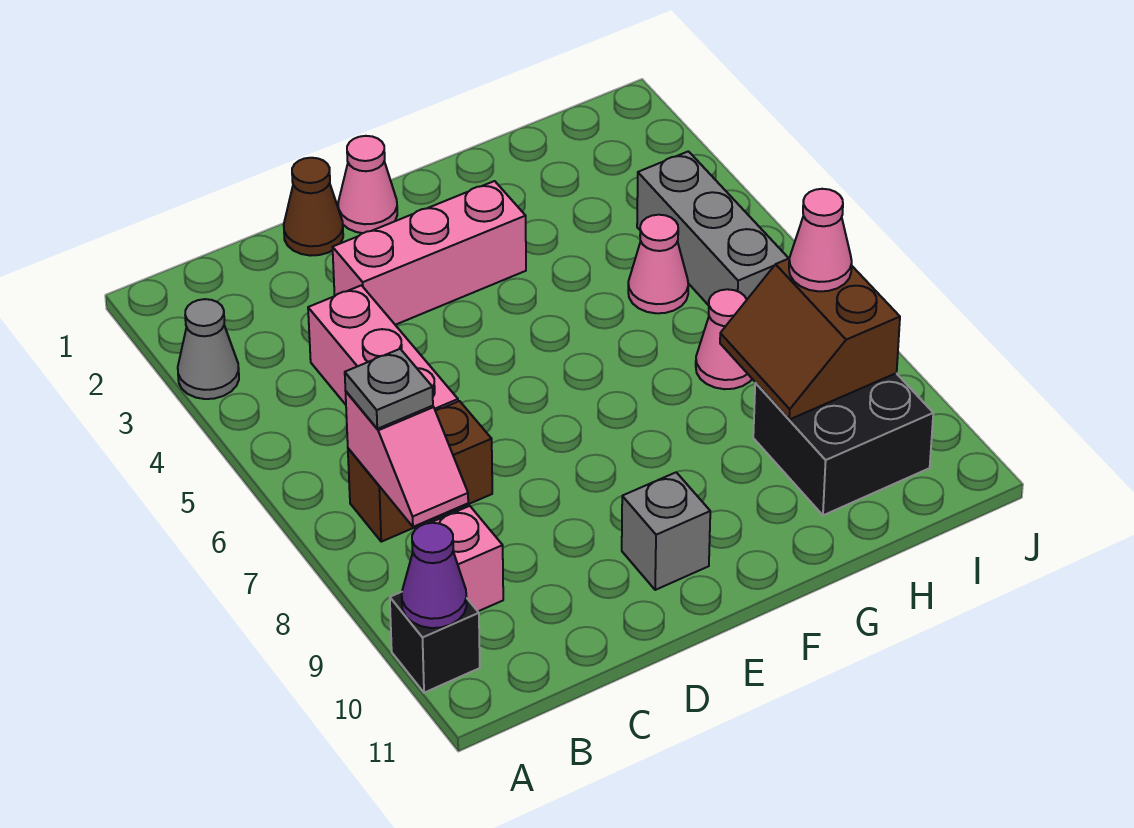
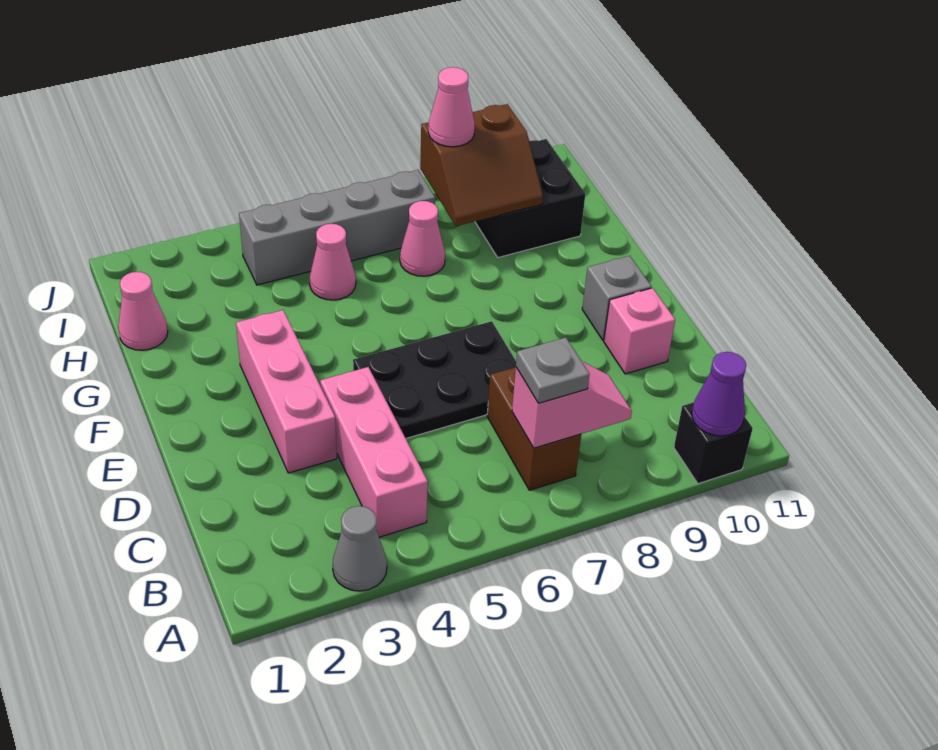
pink brick B9 level 1 -> pink brick D10 level 1
pink brick C4:C6 level 1 -> pink brick B4:D4 level 1
brown cone D1 level 1 -> none
none -> black plate D5:E7 level 1
pink cone E1 level 1 -> pink cone H1 level 1
grey brick I4:I6 level 1 -> grey brick I4:I7 level 1

